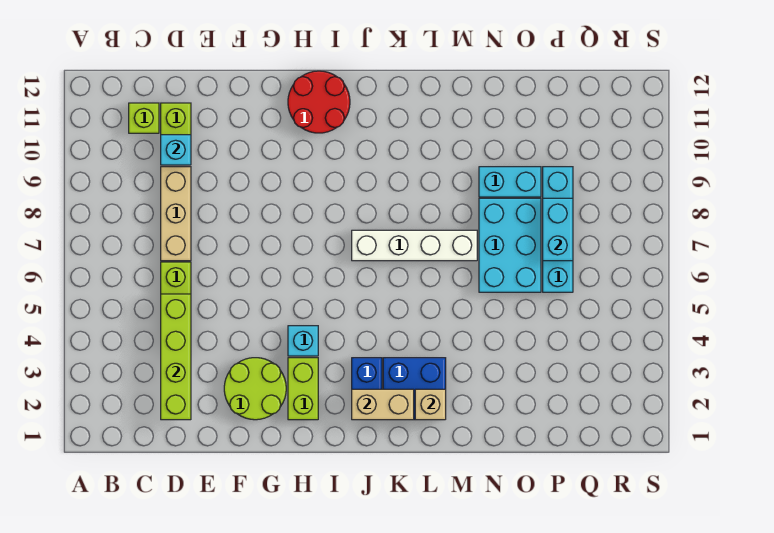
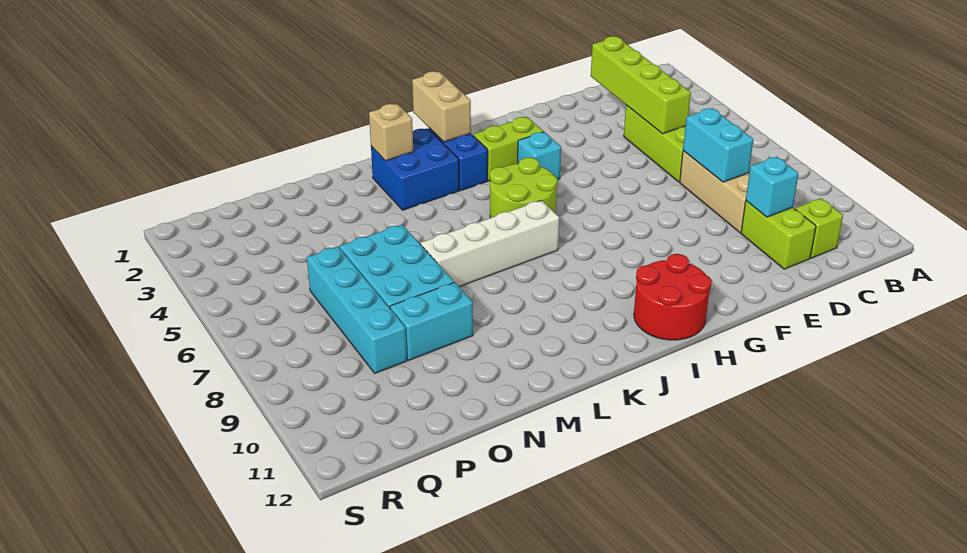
lime round brick F2:G3 level 1 -> lime round brick I5:J6 level 1
lime brick H2:H3 level 1 -> lime brick H3:I3 level 1
tan brick J2:K2 level 2 -> tan brick J1:J2 level 2
cyan brick P7:P8 level 2 -> cyan brick D7:D8 level 2

